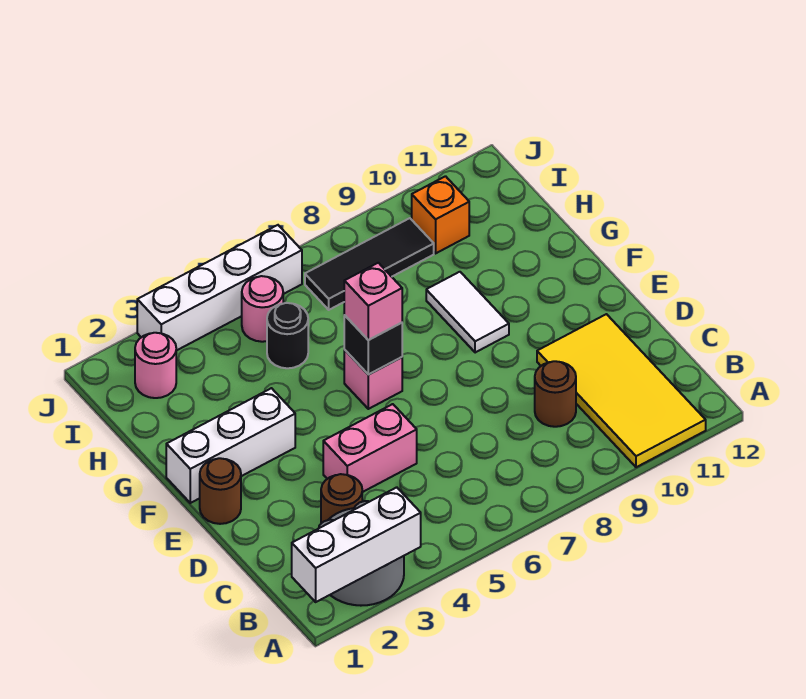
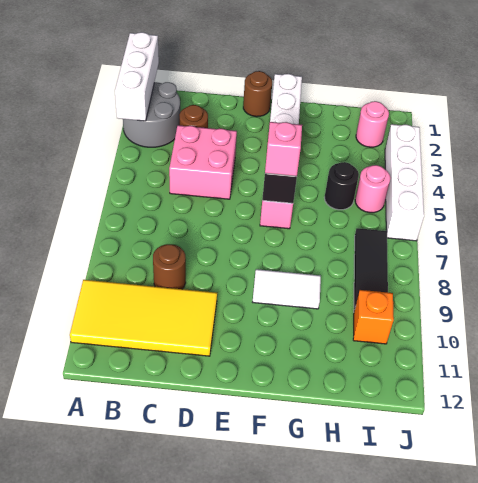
pink brick D4:D5 level 1 -> pink brick C4:D5 level 1

